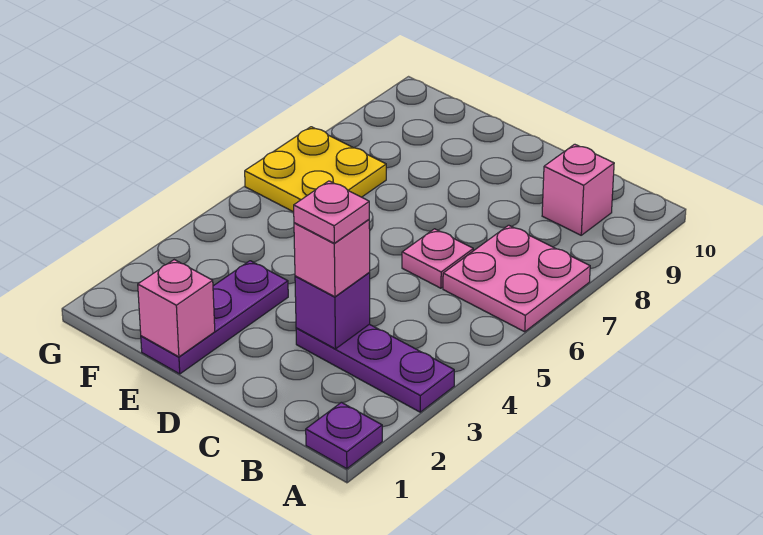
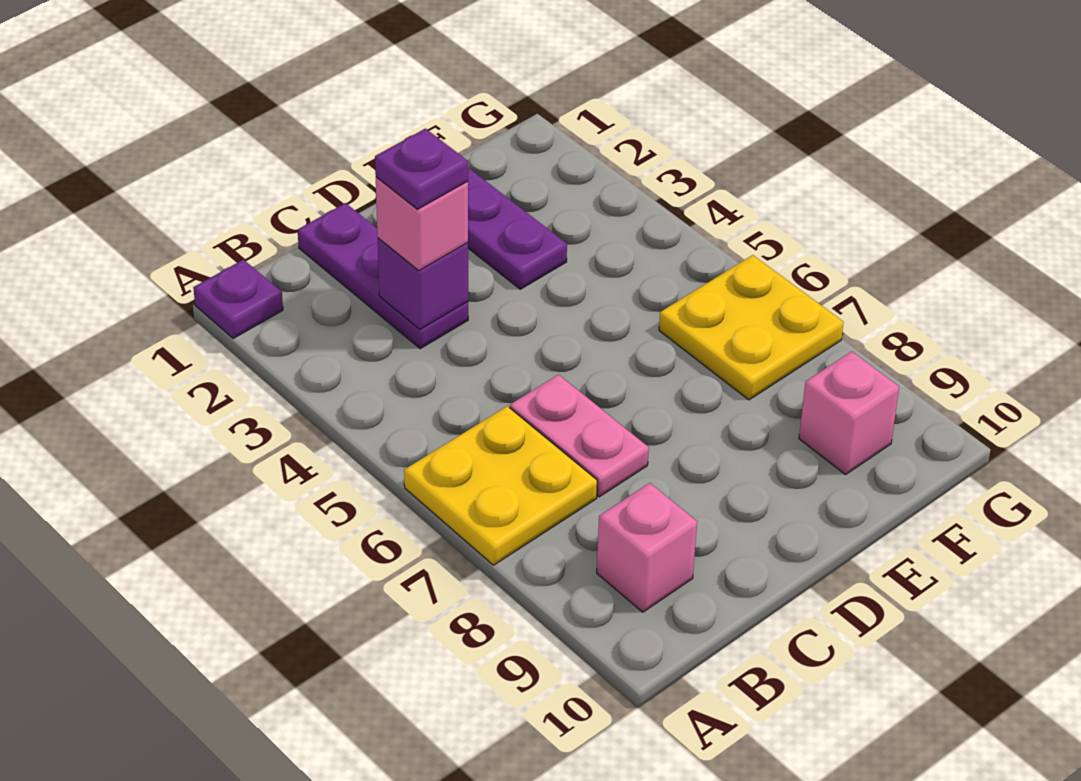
purple plate A3:C3 level 1 -> purple plate C1:C3 level 1
pink plate A6:B7 level 1 -> yellow plate A6:B7 level 1
pink plate C3 level 4 -> purple plate C3 level 4
pink plate C6 level 1 -> pink plate C6:C7 level 1
pink brick E1 level 2 -> pink brick F9 level 1

